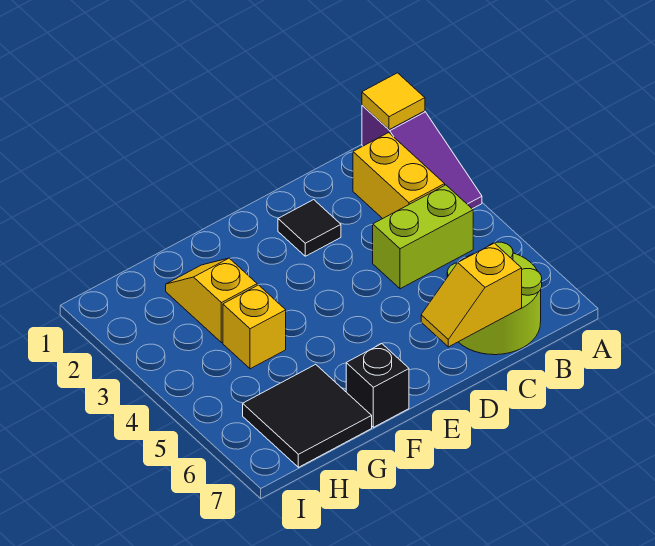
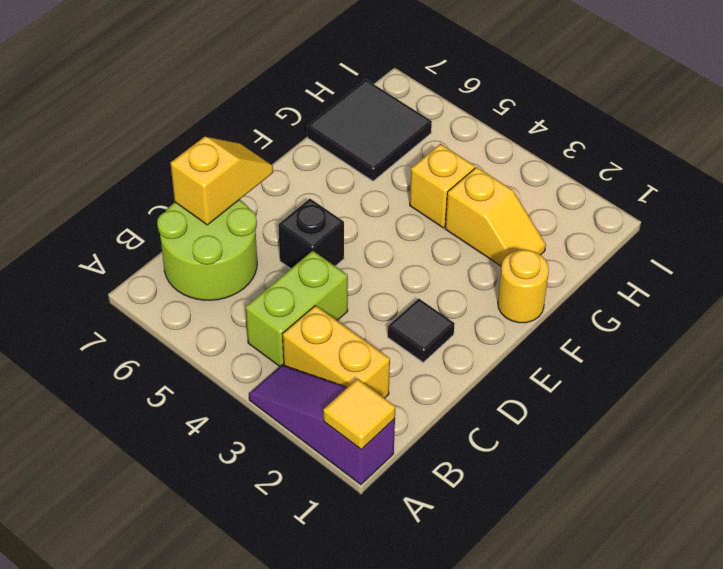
none -> yellow round brick F1 level 1
black brick F7 level 1 -> black brick D5 level 1

